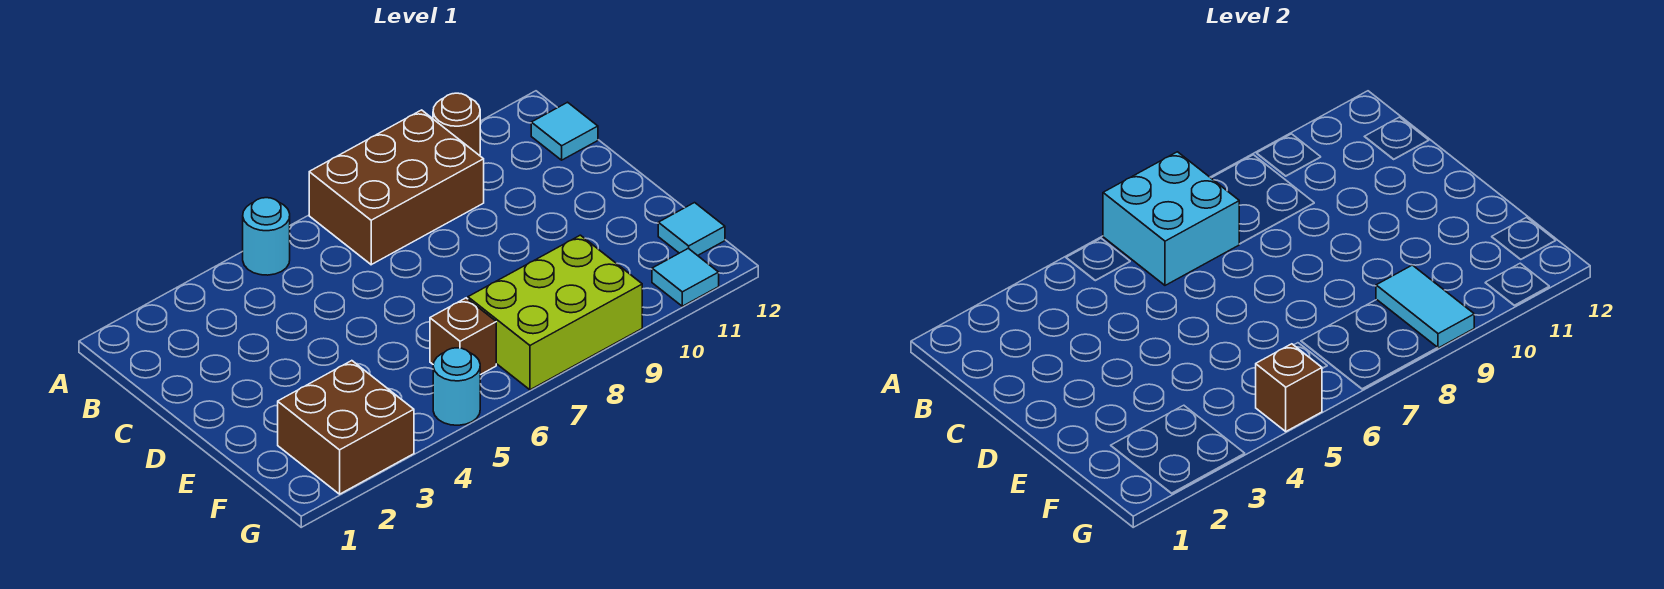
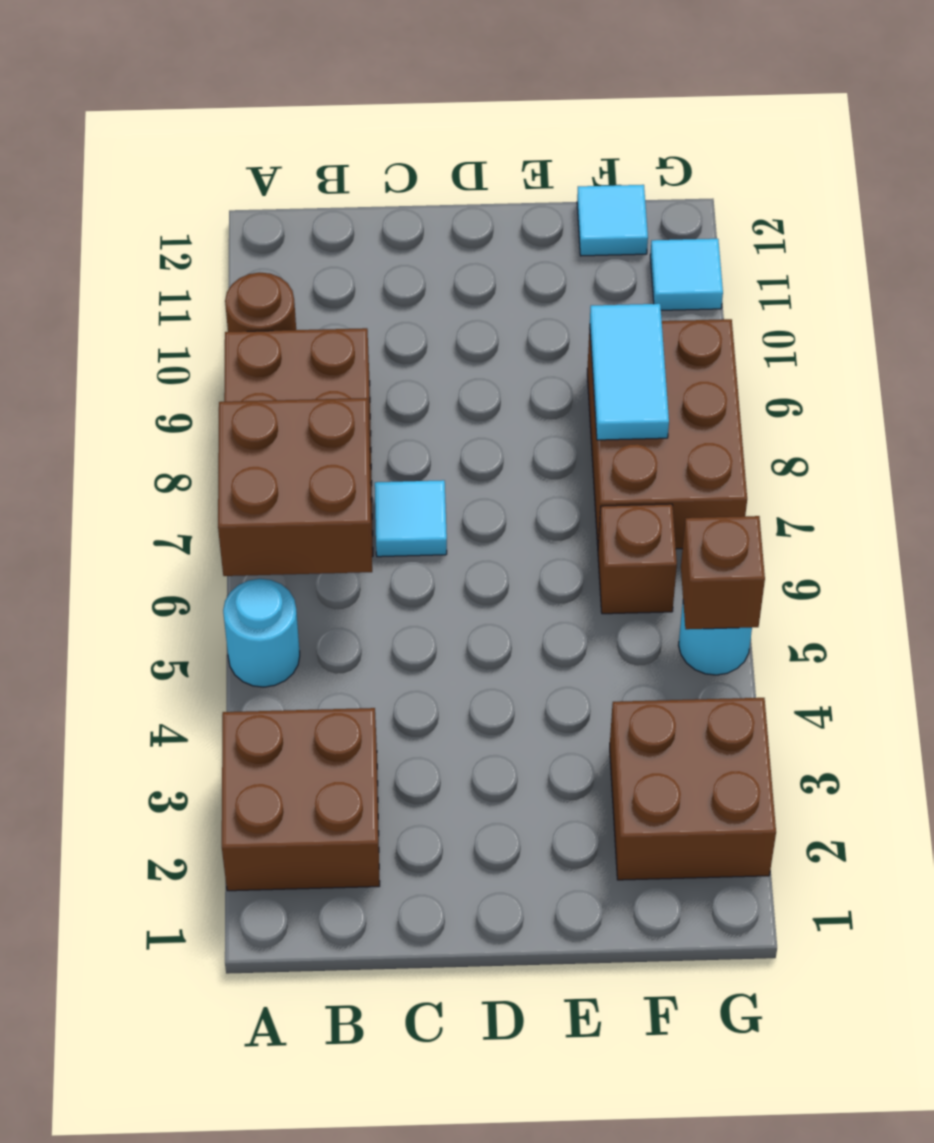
none -> brown brick A2:B3 level 1
cyan brick A6:B7 level 2 -> brown brick A6:B7 level 2
cyan tile B12 level 1 -> cyan tile C7 level 1
lime brick F7:G9 level 1 -> brown brick F7:G9 level 1
cyan tile F9:G9 level 2 -> cyan tile F8:F9 level 2

